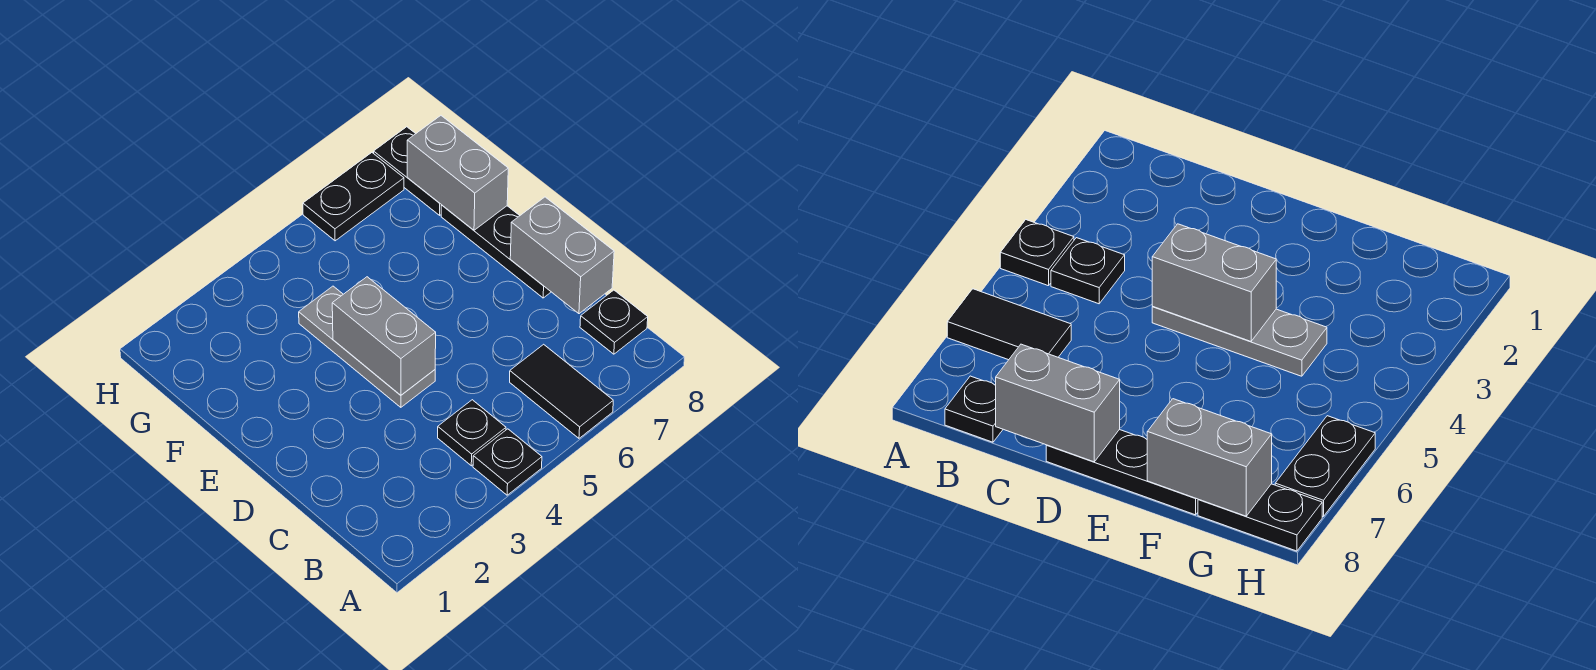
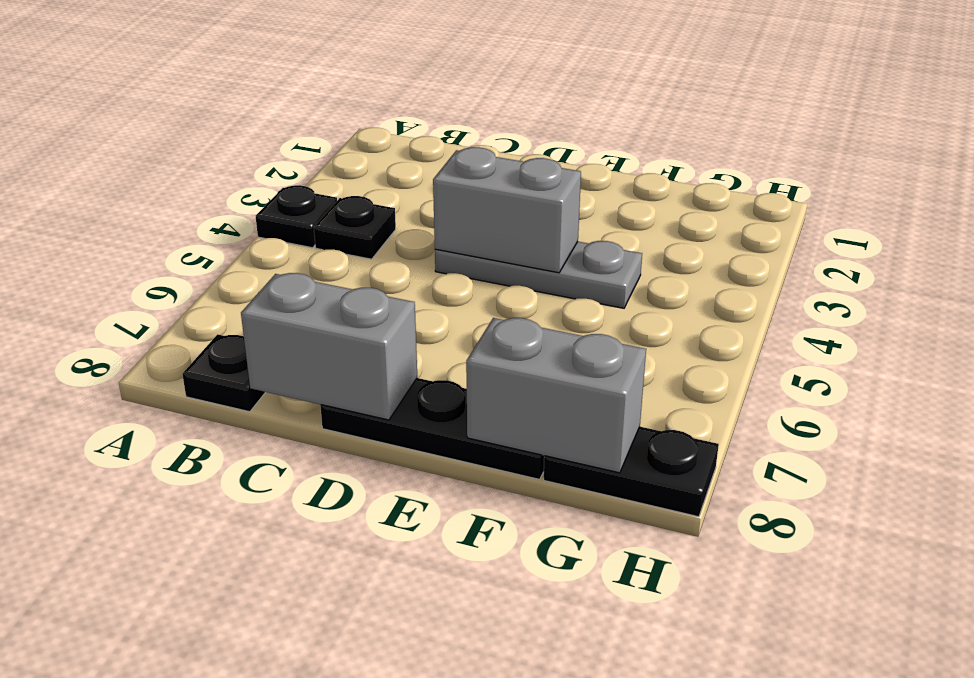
black tile A6:B6 level 1 -> none
black plate H6:H7 level 1 -> none

